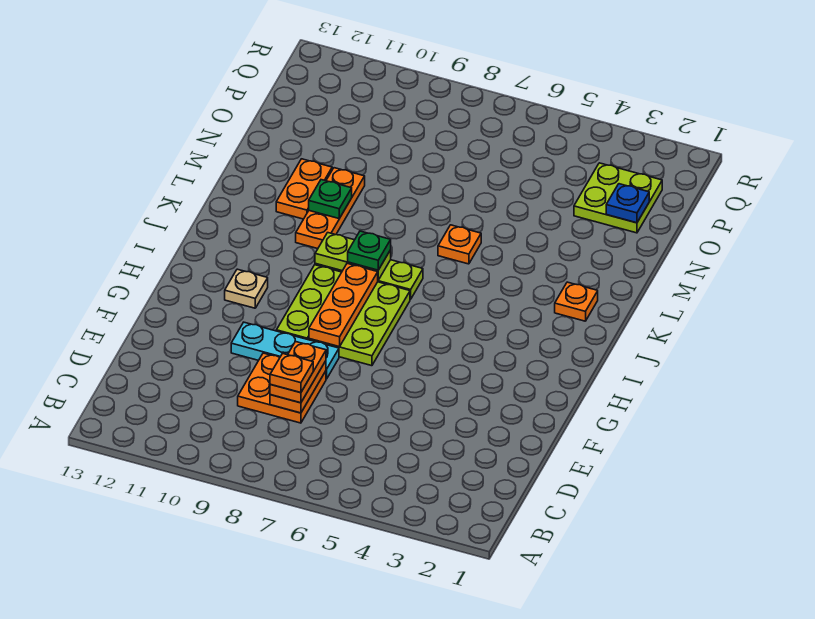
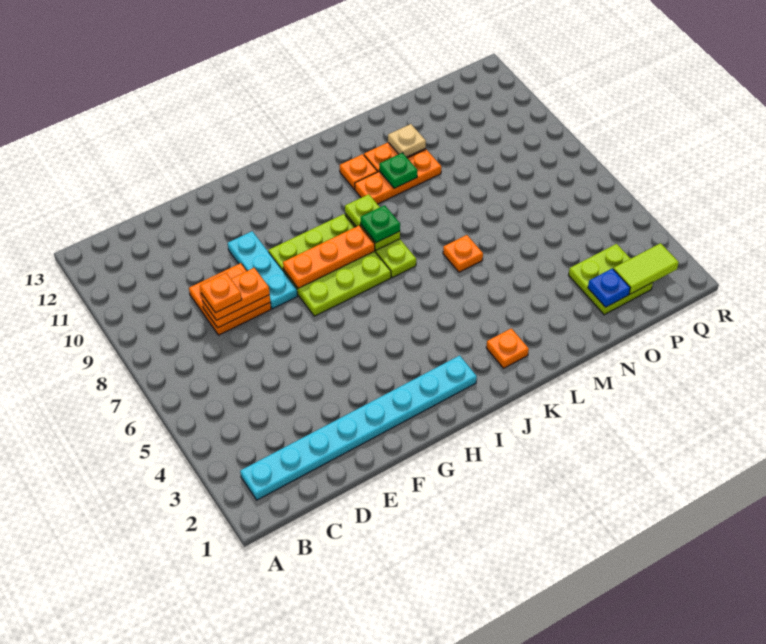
none -> cyan plate B2:I2 level 1
tan plate H11 level 1 -> tan plate M11 level 2
none -> orange plate K11 level 1
none -> lime tile P2:Q2 level 2

